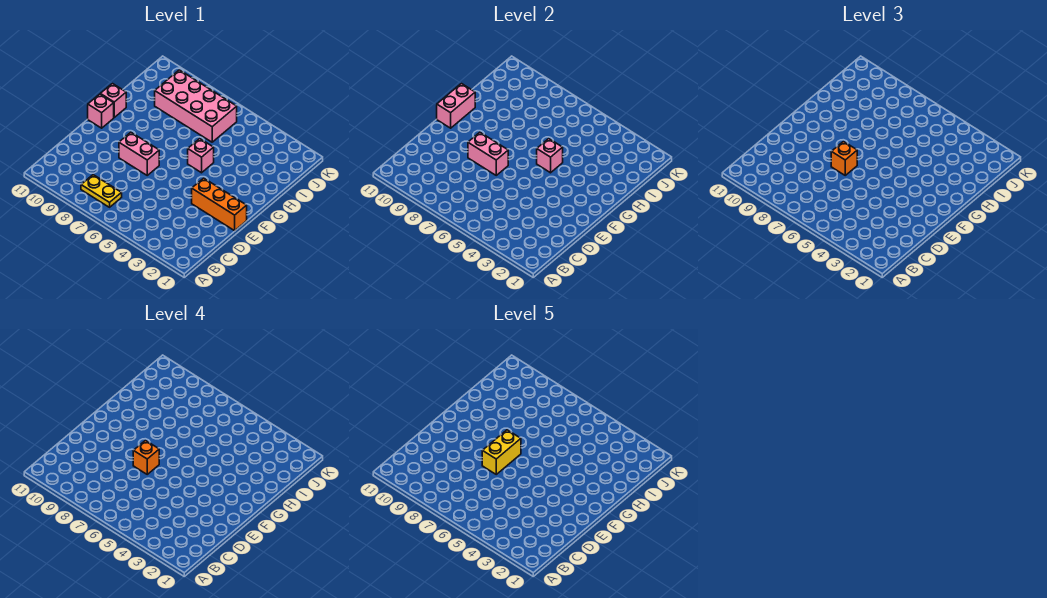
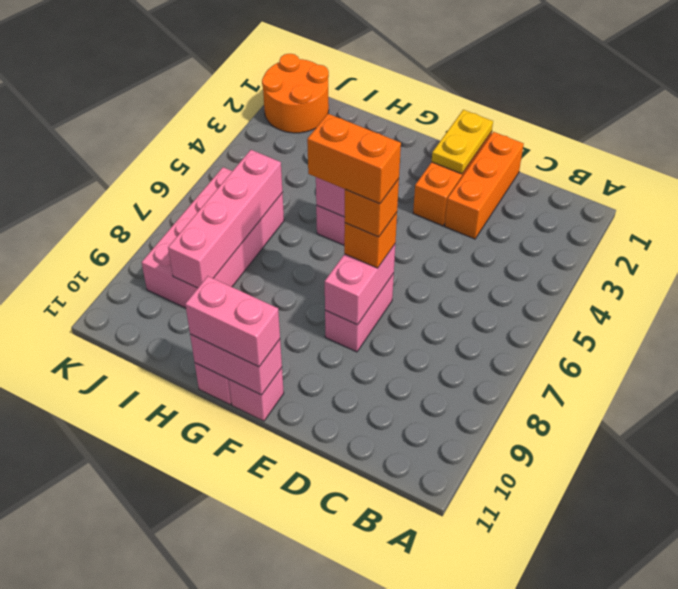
yellow plate B7:B8 level 1 -> yellow plate E1:E2 level 2
none -> orange brick D1:D3 level 1
yellow brick E7:F7 level 5 -> orange brick E7:F7 level 5
none -> pink brick F11:G11 level 3
none -> pink brick I6:I9 level 2
none -> orange round brick J1:K2 level 1

